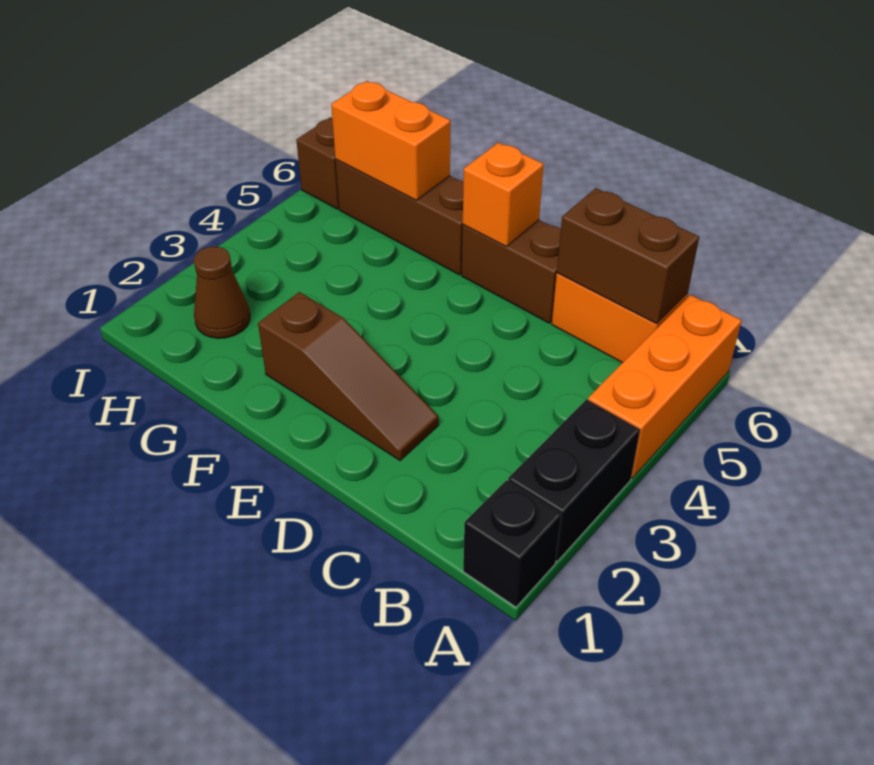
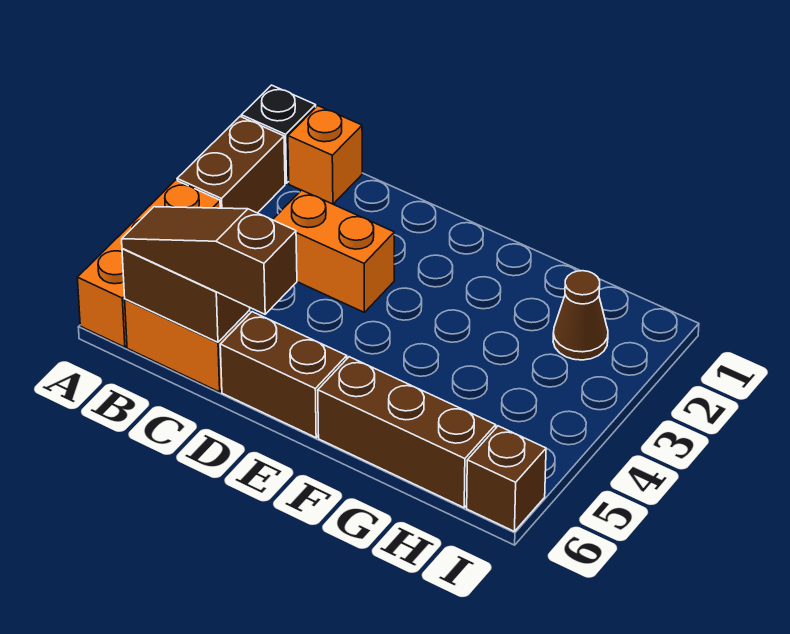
black brick A2:A3 level 1 -> brown brick A2:A3 level 1
brown slope D2:F2 level 1 top F -> brown slope B6:D6 level 3 top D
orange brick E6 level 2 -> orange brick B1 level 1
orange brick G6:H6 level 2 -> orange brick C3:D3 level 1

